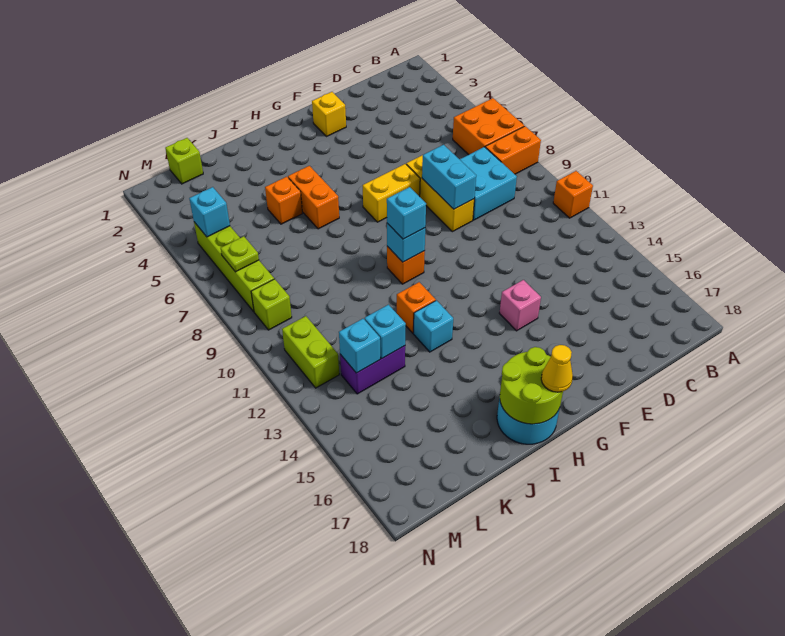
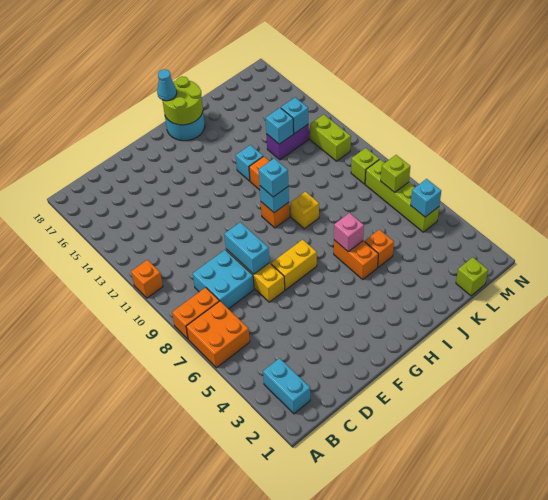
none -> cyan brick B2:B3 level 1
yellow brick F2 level 1 -> yellow brick I9 level 1
pink brick F14 level 1 -> pink brick I6 level 2
yellow cone H18 level 3 -> cyan cone H18 level 3
lime plate M7 level 2 -> lime brick M7 level 2

